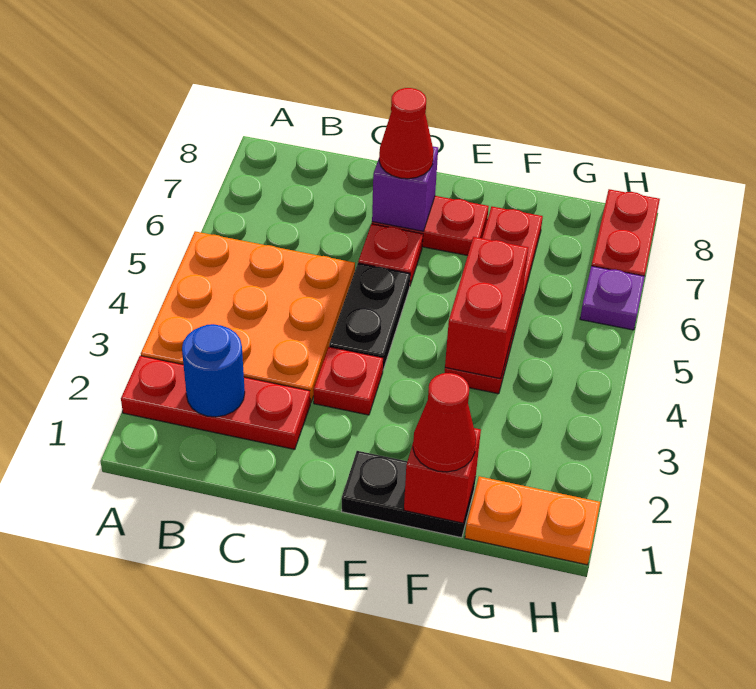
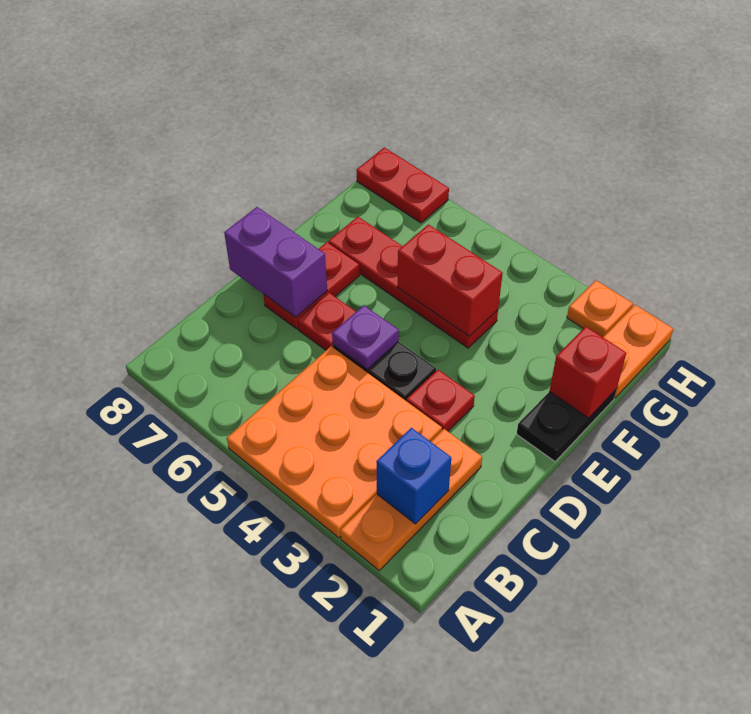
red plate A2:C2 level 1 -> orange plate A2:C2 level 1
blue round brick B2 level 2 -> blue brick B2 level 2
purple brick D7 level 2 -> purple brick D7:D8 level 2
red cone D7 level 3 -> none
red cone F1 level 3 -> none
none -> orange plate H2 level 1
purple plate H6 level 1 -> purple plate D5 level 2

